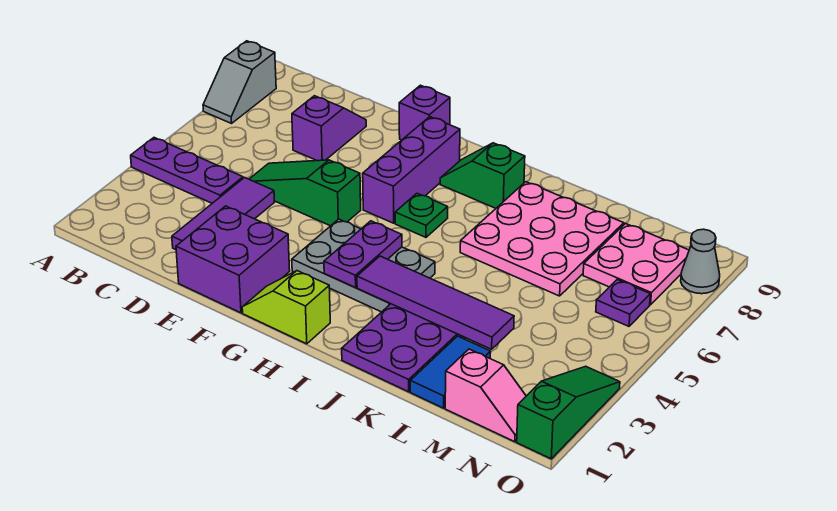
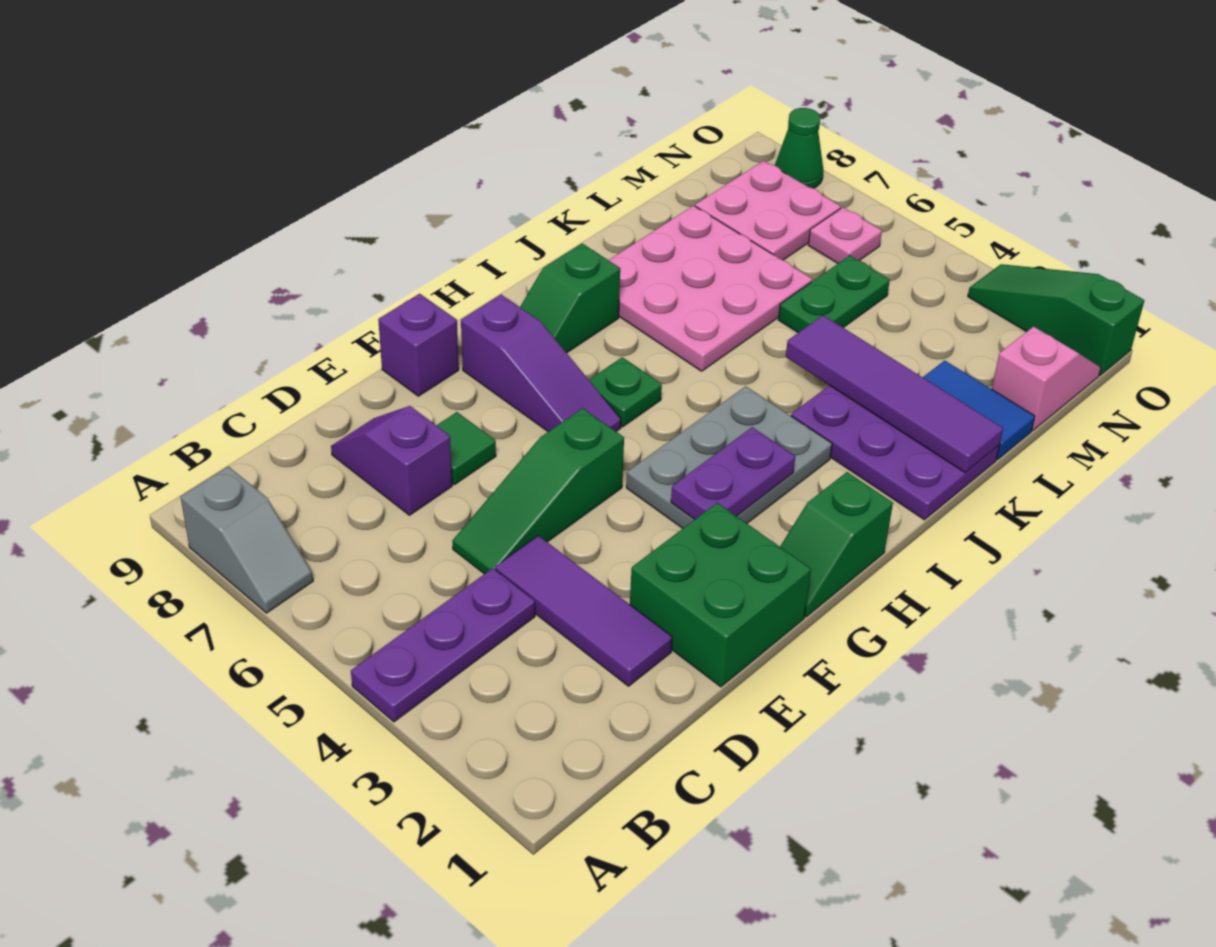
purple brick E1:F2 level 1 -> green brick E1:F2 level 1
none -> green tile E7 level 1
lime slope G1:H1 level 1 top H -> green slope G1:H1 level 1 top H
purple brick G6:G8 level 1 -> purple slope G6:G8 level 1 top 8
purple plate H3:H4 level 2 -> purple plate G3:H3 level 2
purple tile I3:L3 level 2 -> purple tile K1:K4 level 2
none -> green plate L5:M5 level 1
purple plate N6 level 1 -> pink plate N6 level 1
grey cone O8 level 1 -> green cone O8 level 1

